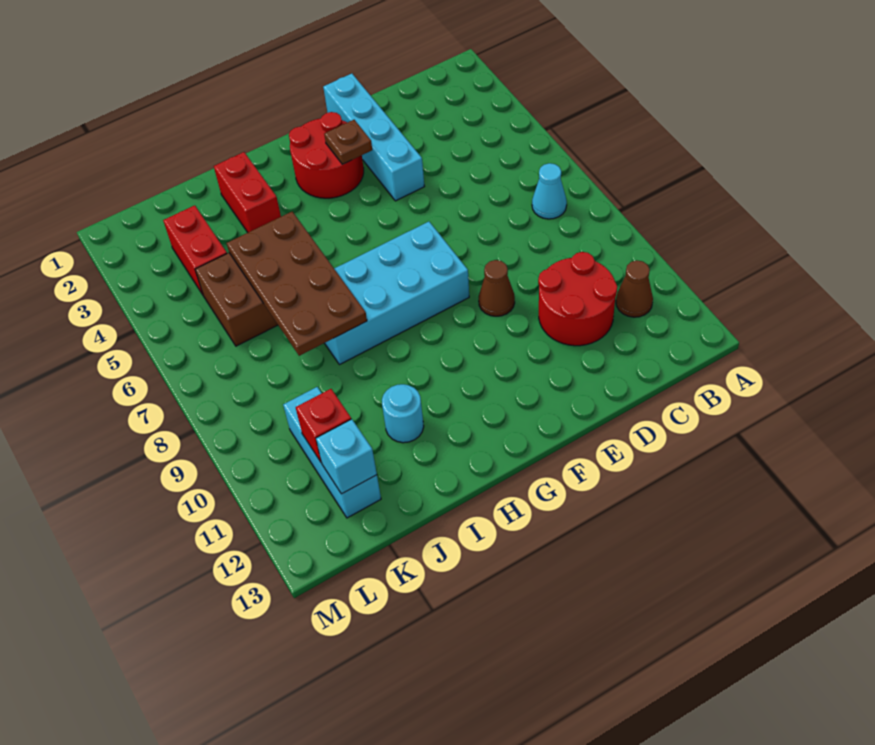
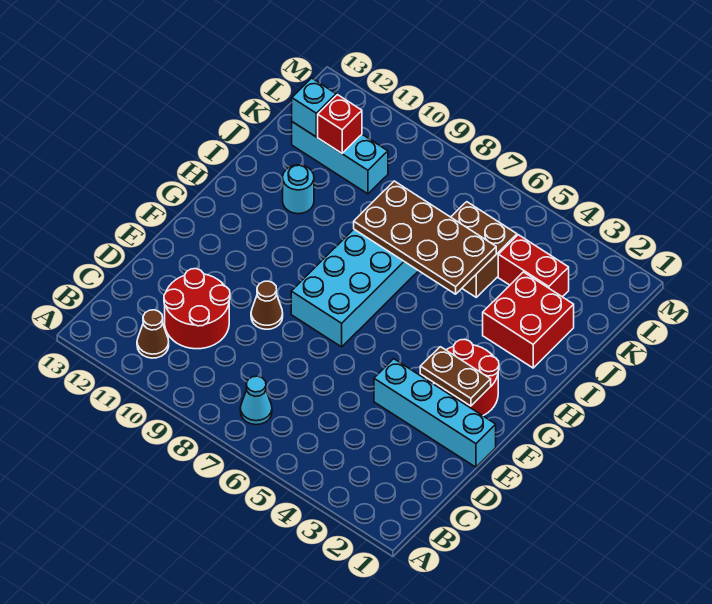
brown plate F3 level 2 -> brown plate F2:F3 level 2
red brick I2:I3 level 1 -> red brick I2:J3 level 1

